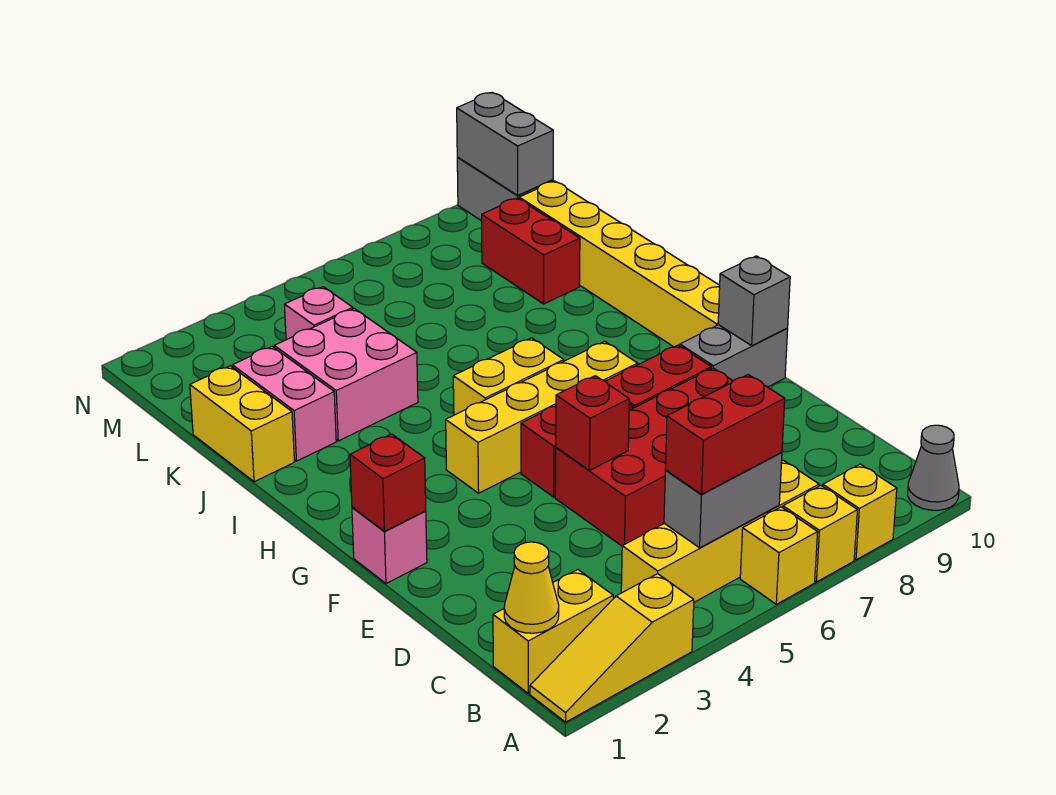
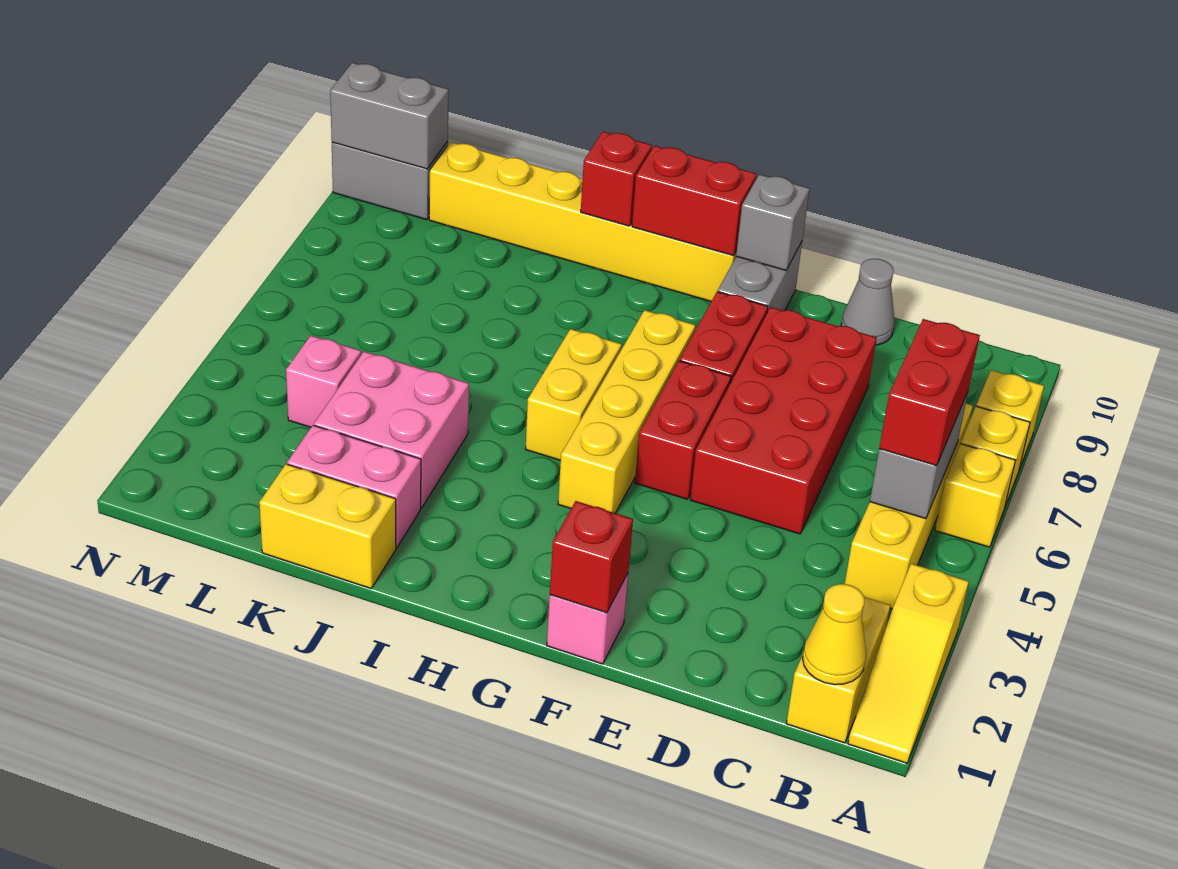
grey cone A10 level 1 -> grey cone D10 level 1
red brick E5 level 2 -> red brick I10 level 2
red brick K9:L9 level 1 -> red brick G10:H10 level 2

